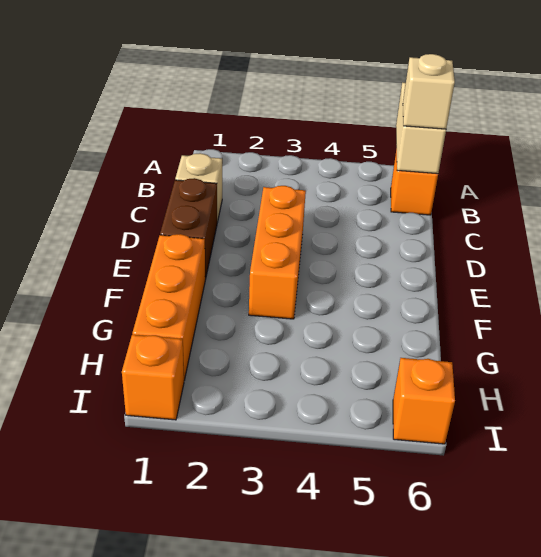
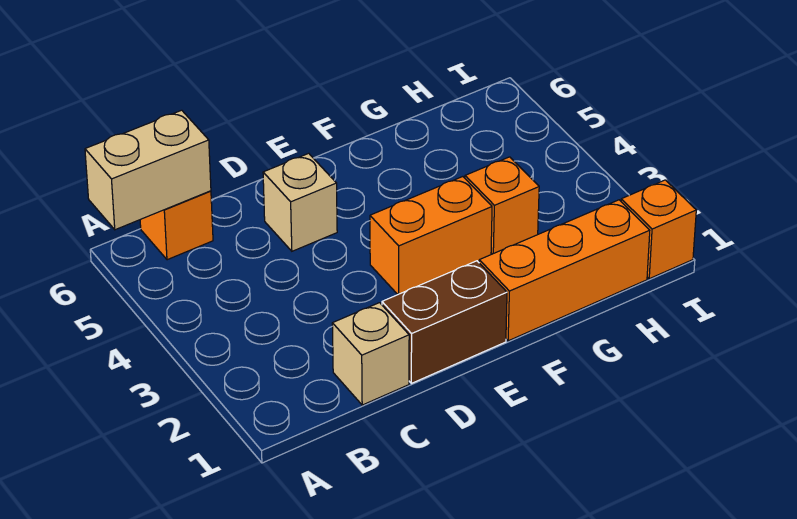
tan brick B6 level 3 -> tan brick D5 level 1
orange brick D3:F3 level 1 -> orange brick E3:F3 level 1
orange brick I6 level 1 -> orange brick G3 level 1

